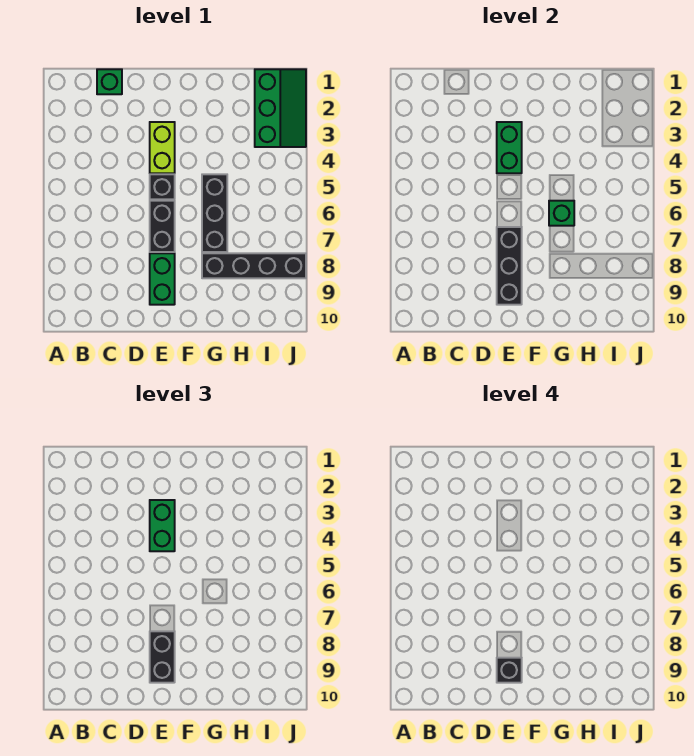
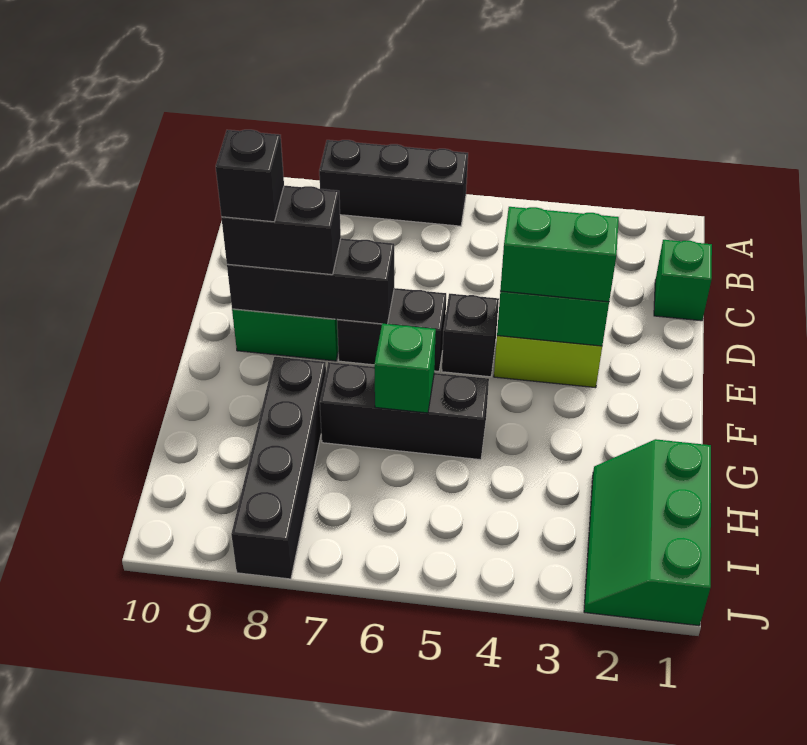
none -> black brick A6:A8 level 1
green slope I1:J3 level 1 top I -> green slope H1:J2 level 1 top 1

